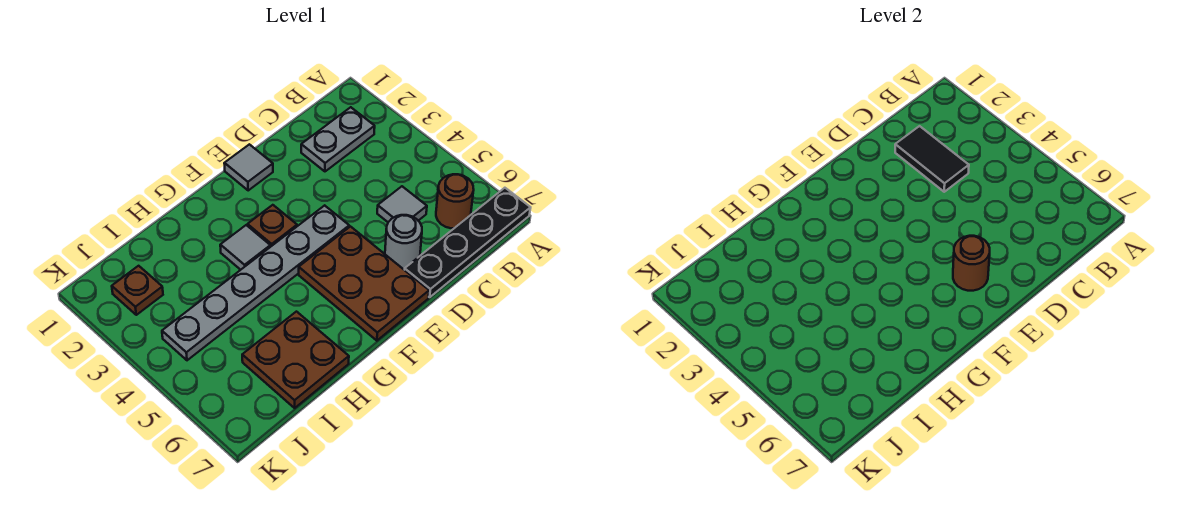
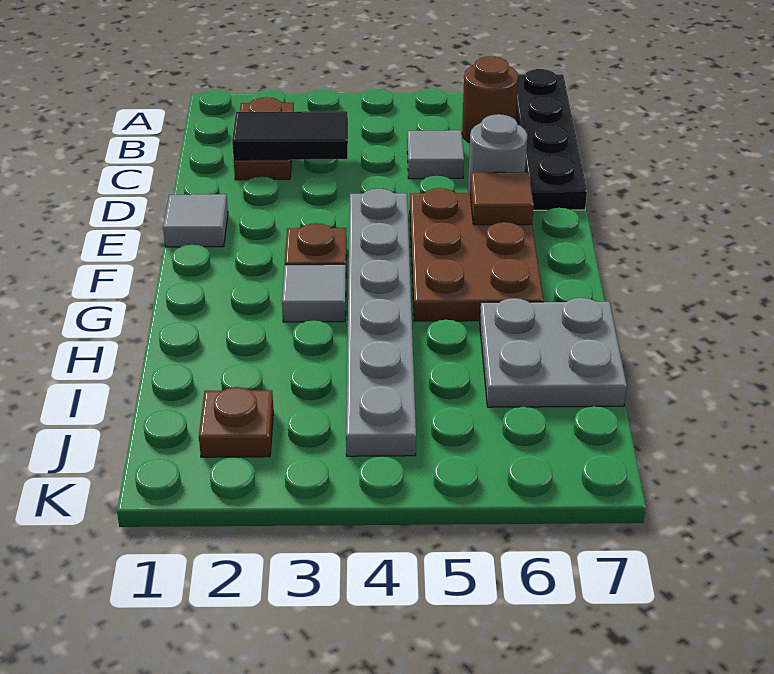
grey plate B2:C2 level 1 -> brown plate B2:C2 level 1
brown plate E5:F7 level 1 -> brown plate E5:G6 level 1
brown round brick E6 level 2 -> brown tile E6 level 2
brown plate H6:I7 level 1 -> grey plate H6:I7 level 1

